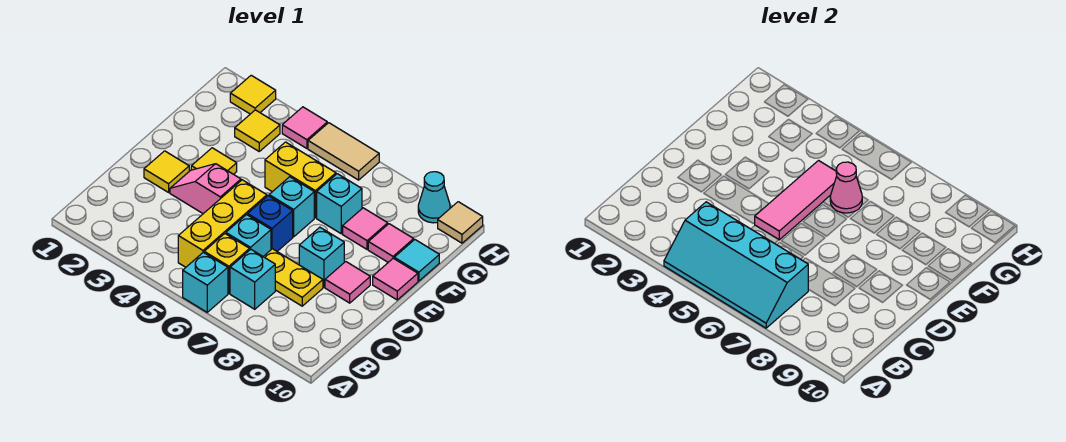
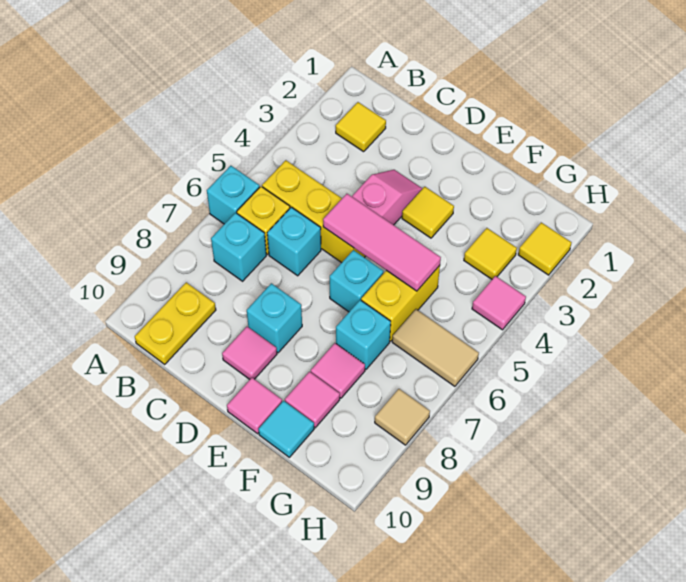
cyan slope A4:B7 level 2 top B -> none
yellow plate C7:C8 level 1 -> yellow plate B9:B10 level 1
yellow tile D2 level 1 -> yellow tile B2 level 1
blue brick D6 level 1 -> none
pink cone F6 level 2 -> none
tan tile H5:H6 level 1 -> tan tile G6:H6 level 1
cyan cone H9 level 1 -> none
tan tile H10 level 1 -> tan tile H8 level 1

